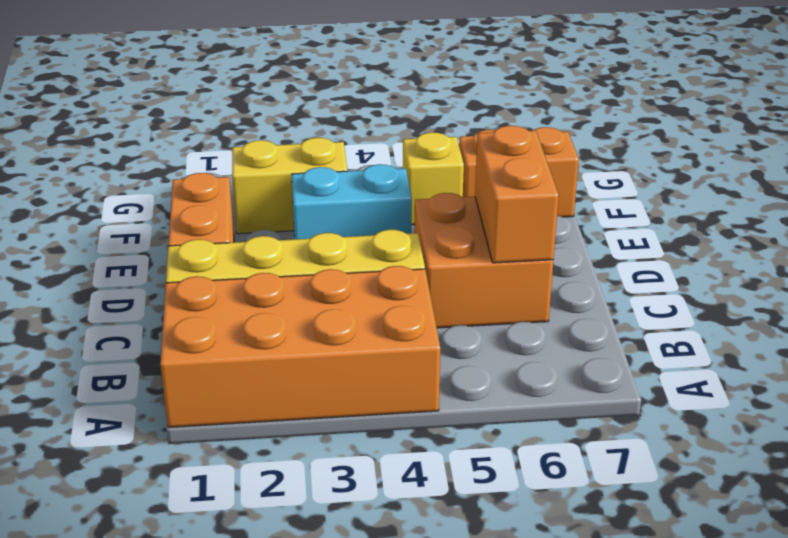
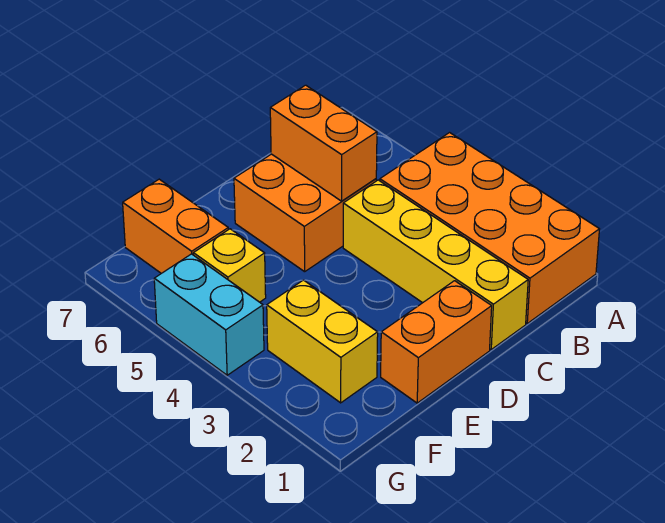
orange brick C6:D6 level 2 -> orange brick C5:C6 level 2
cyan brick E3:E4 level 1 -> cyan brick G4:G5 level 1

